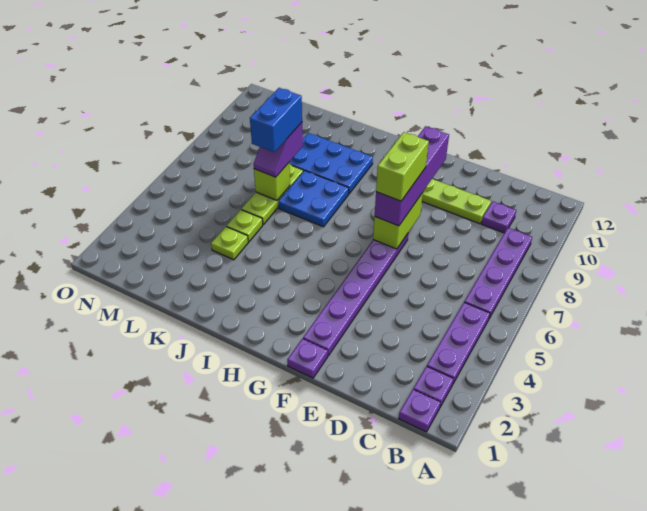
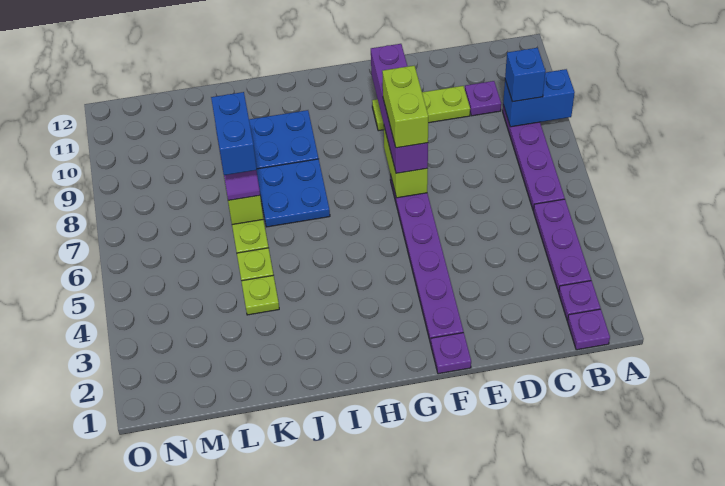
none -> blue brick A9:B9 level 2
none -> blue brick B9 level 3

